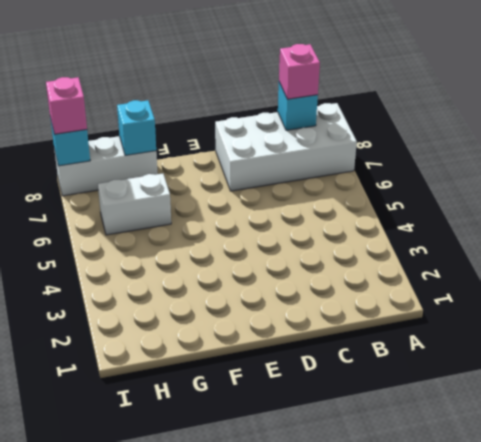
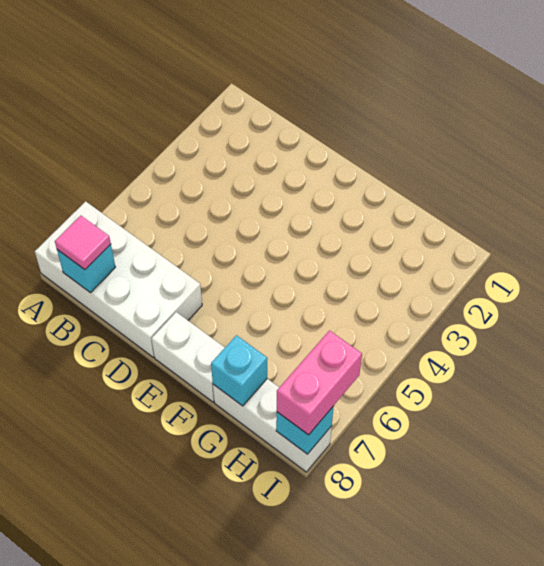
pink brick B8 level 3 -> pink tile B8 level 3
white brick G6:H6 level 1 -> white brick E8:F8 level 1
pink brick I8 level 3 -> pink brick I7:I8 level 3

